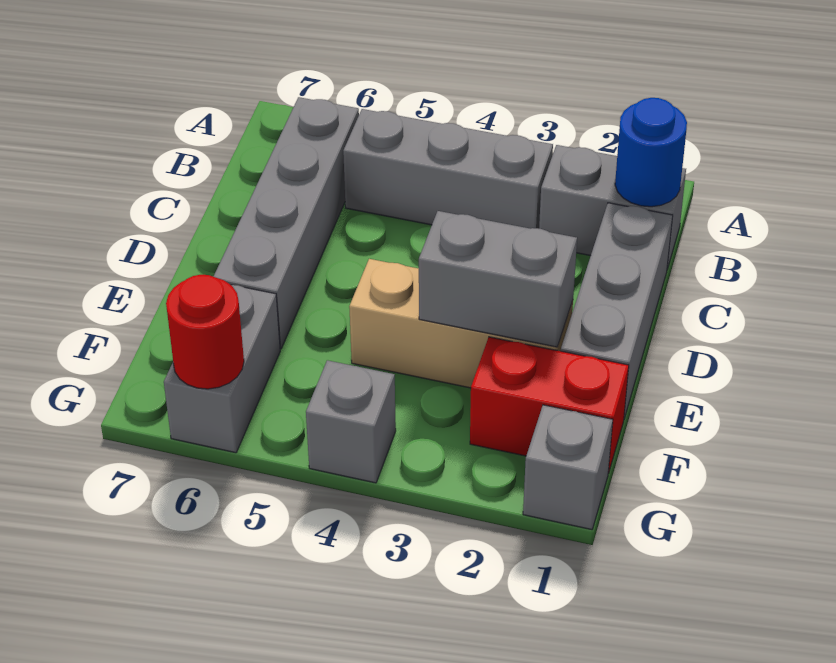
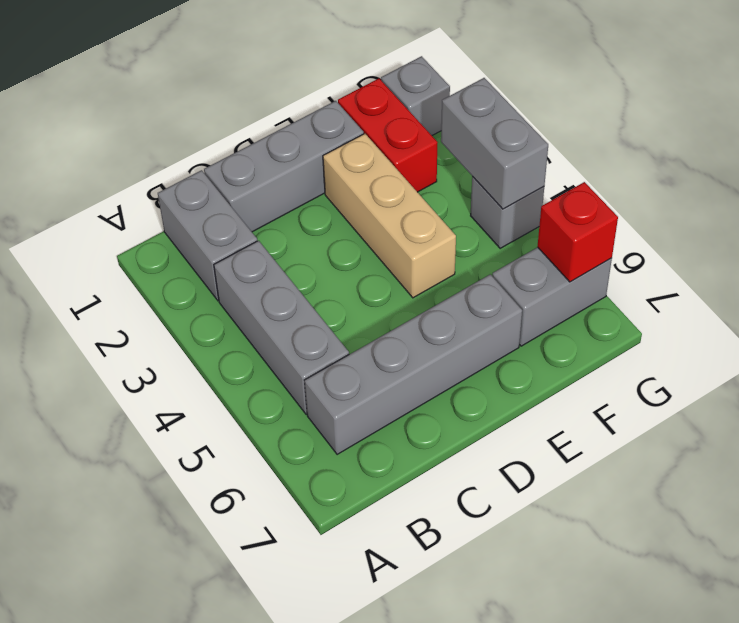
blue round brick B1 level 2 -> none
grey brick E2:E3 level 2 -> grey brick G3:G4 level 2
red round brick G6 level 2 -> red brick G6 level 2

